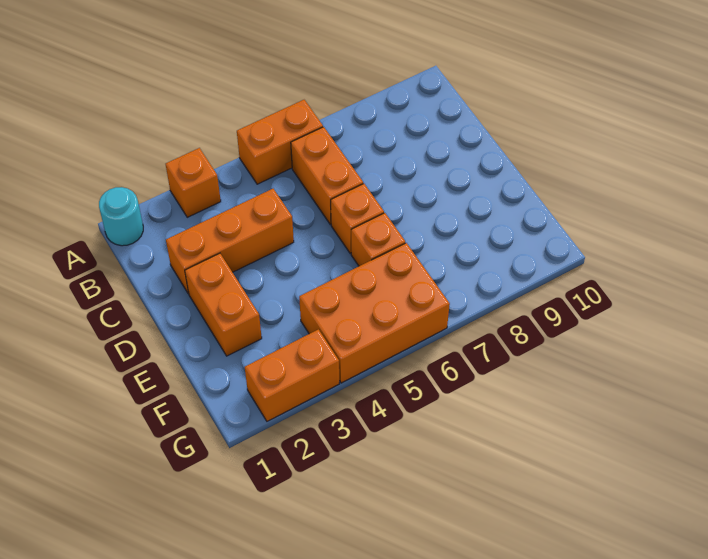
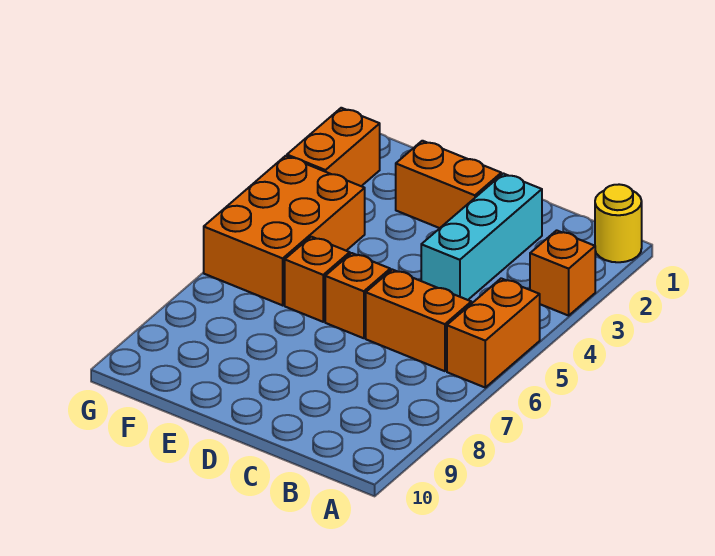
cyan round brick A1 level 1 -> yellow round brick A1 level 1
orange brick C2:C4 level 1 -> cyan brick C2:C4 level 1

